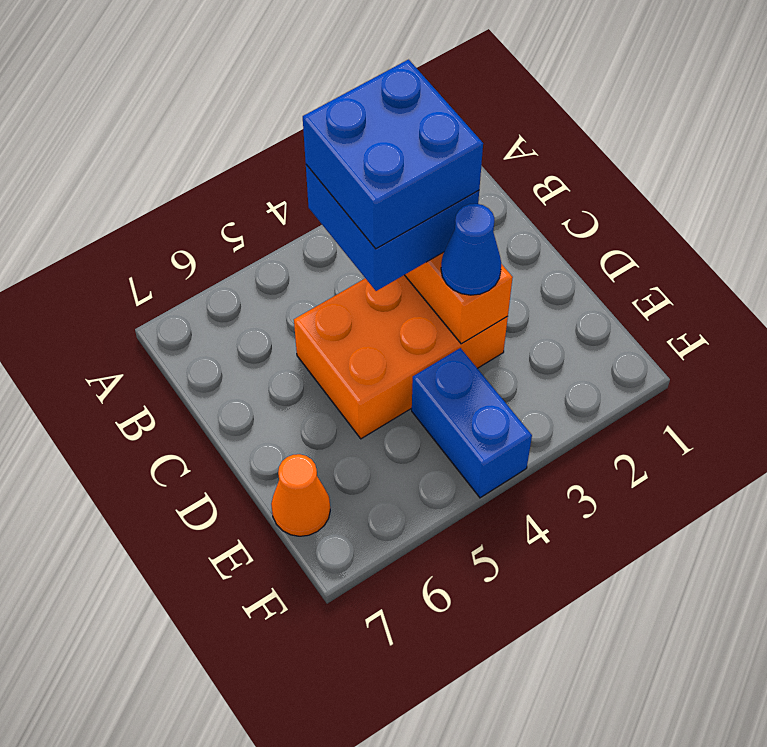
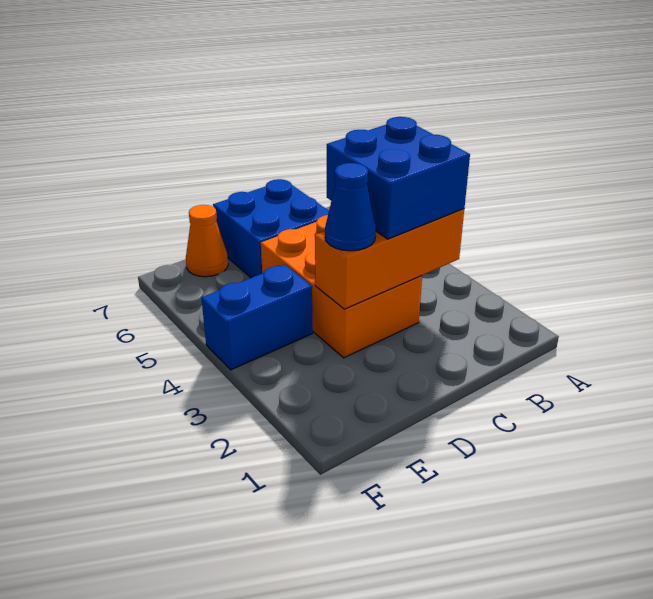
blue brick B3:C4 level 4 -> blue brick C6:D7 level 1

